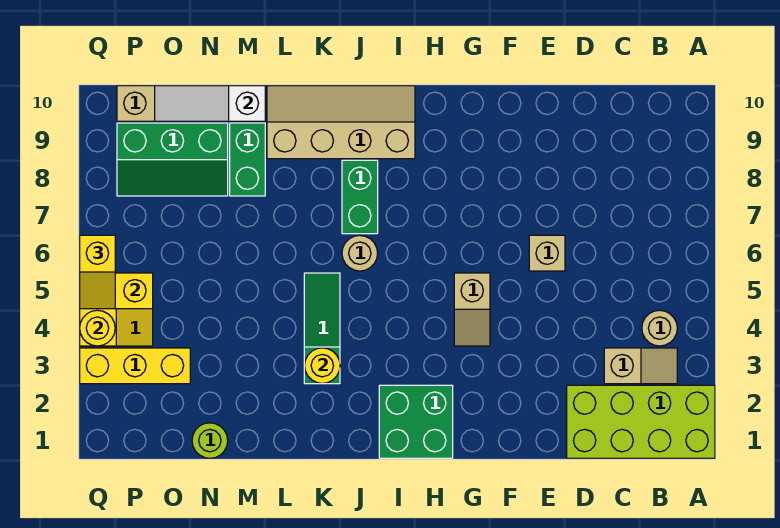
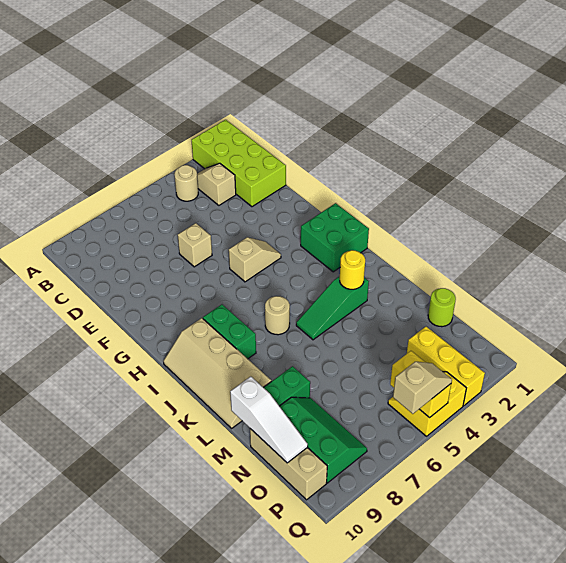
green brick J7:J8 level 1 -> green brick I8:J8 level 1
yellow round brick Q4 level 2 -> none
yellow slope Q5:Q6 level 3 top 6 -> tan slope Q5:Q6 level 3 top 6

